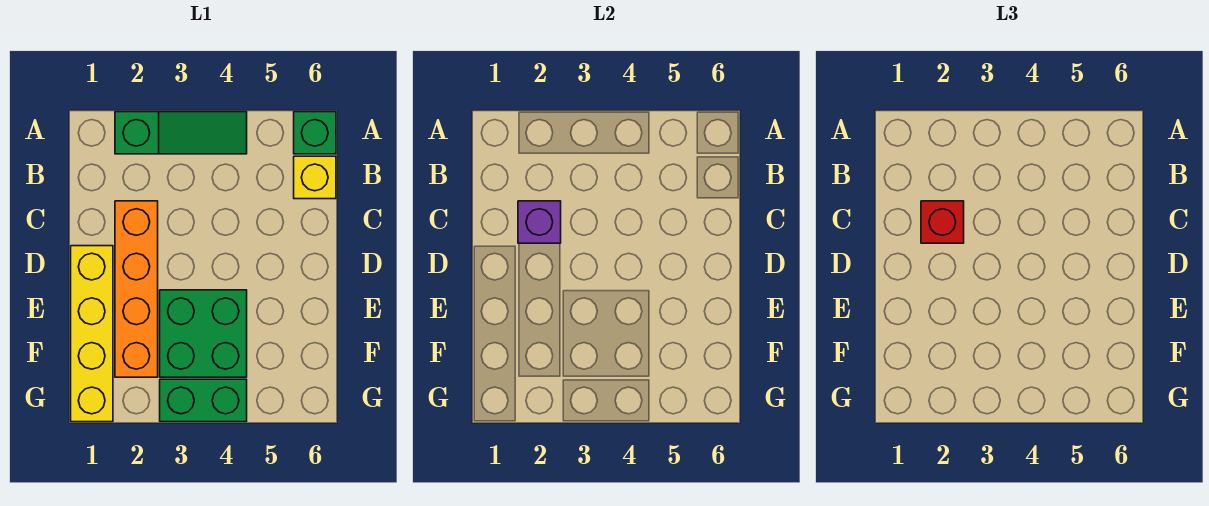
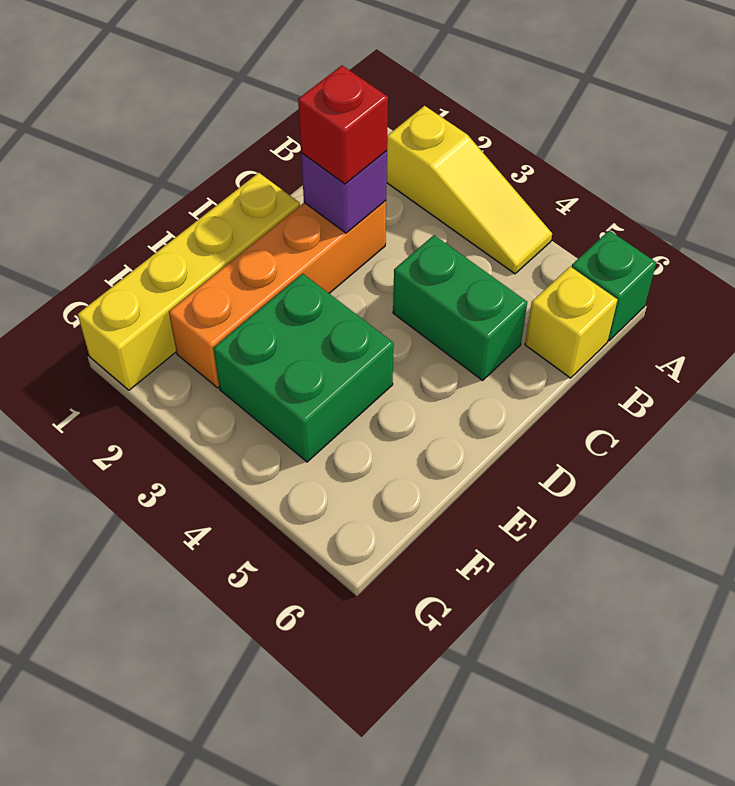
green slope A2:A4 level 1 top 2 -> yellow slope A2:A4 level 1 top 2
green brick G3:G4 level 1 -> green brick C4:C5 level 1

